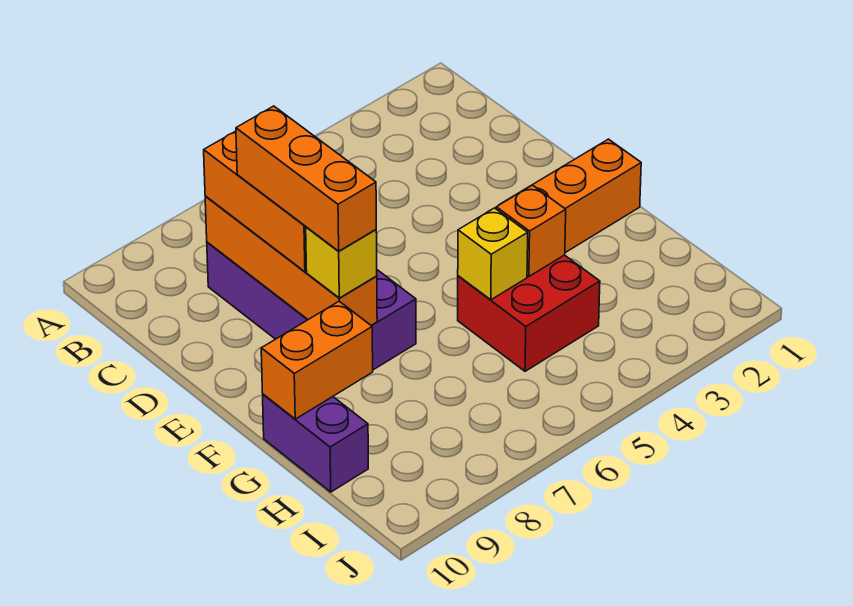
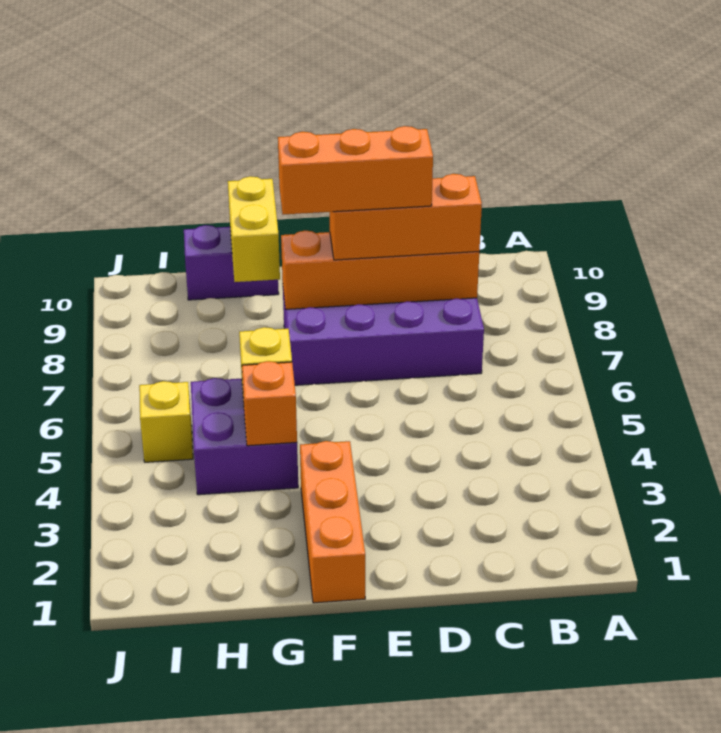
yellow brick F8 level 3 -> yellow brick I5 level 1
red brick G4:H5 level 1 -> purple brick G4:H5 level 1
orange brick G9:G10 level 2 -> yellow brick G9:G10 level 2

